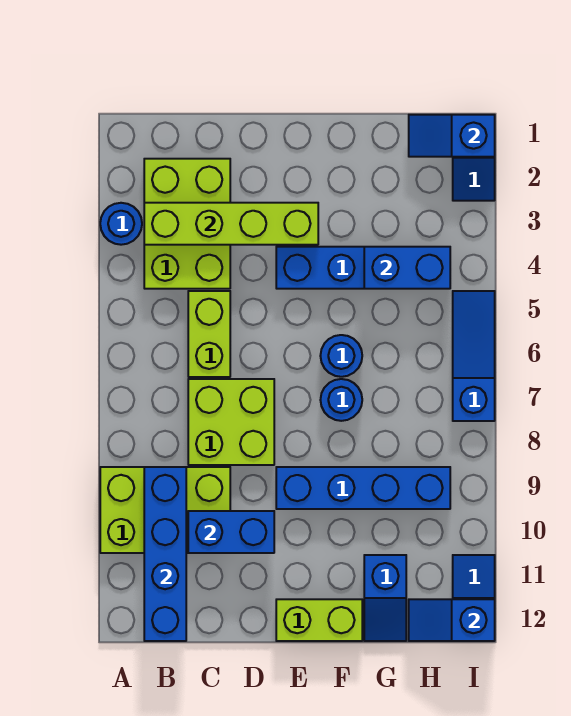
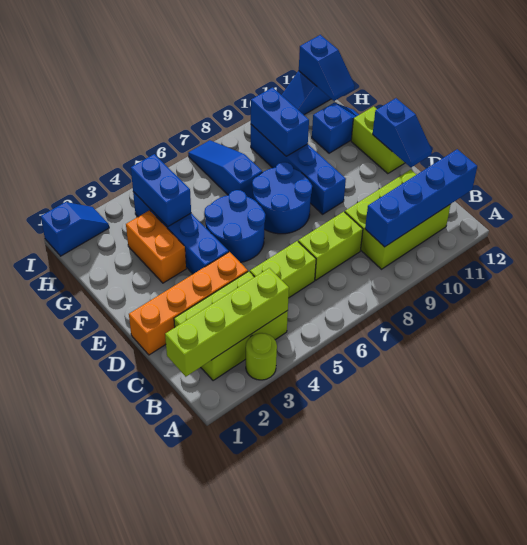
blue round brick A3 level 1 -> lime round brick A3 level 1
lime brick A9:C10 level 1 -> lime brick B9:C11 level 1
lime brick B3:E3 level 2 -> lime brick B1:B4 level 2
lime brick C7:D8 level 1 -> lime brick C7:C8 level 1
blue brick C10:D10 level 2 -> blue brick G9:H9 level 2
none -> orange brick D1:D4 level 1
none -> orange brick F3:G3 level 1
blue round brick F6 level 1 -> blue round brick E5:F6 level 1
blue round brick F7 level 1 -> blue round brick E7:F8 level 1
blue slope H1:I1 level 2 top I -> blue slope D12:E12 level 2 top E
blue slope I5:I7 level 1 top 7 -> blue slope G7:I7 level 1 top G

